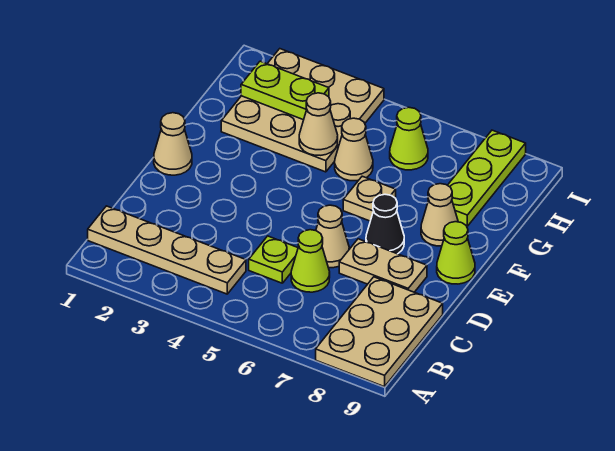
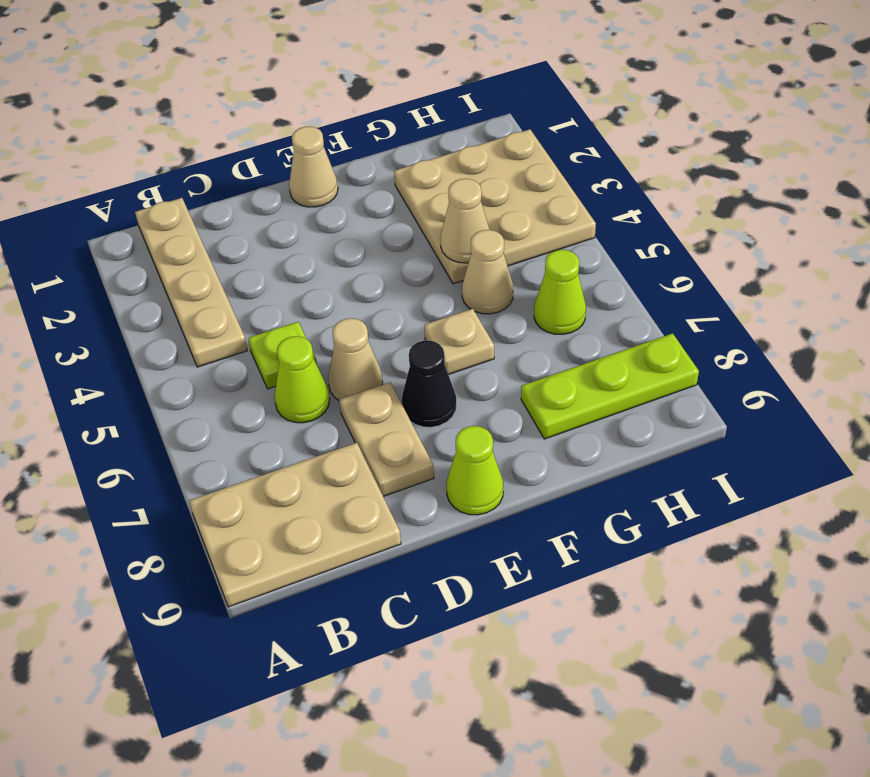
tan cone F8 level 1 -> none
lime plate H2:H3 level 2 -> none

